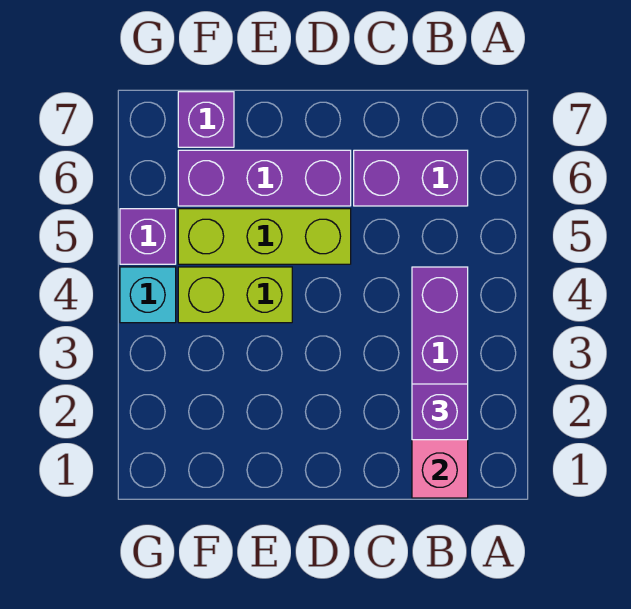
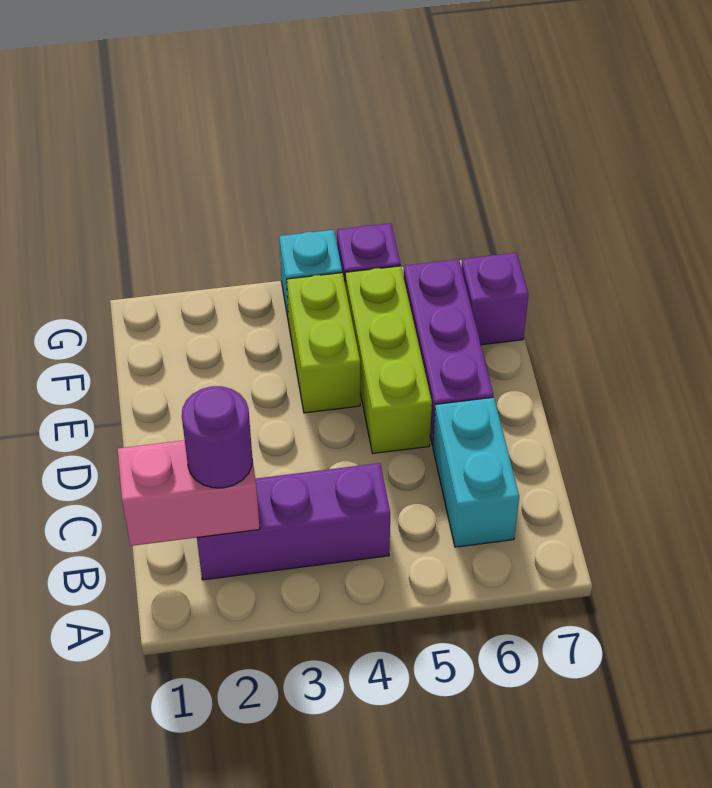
purple brick B2 level 3 -> purple round brick B2 level 3
purple brick B6:C6 level 1 -> cyan brick B6:C6 level 1

